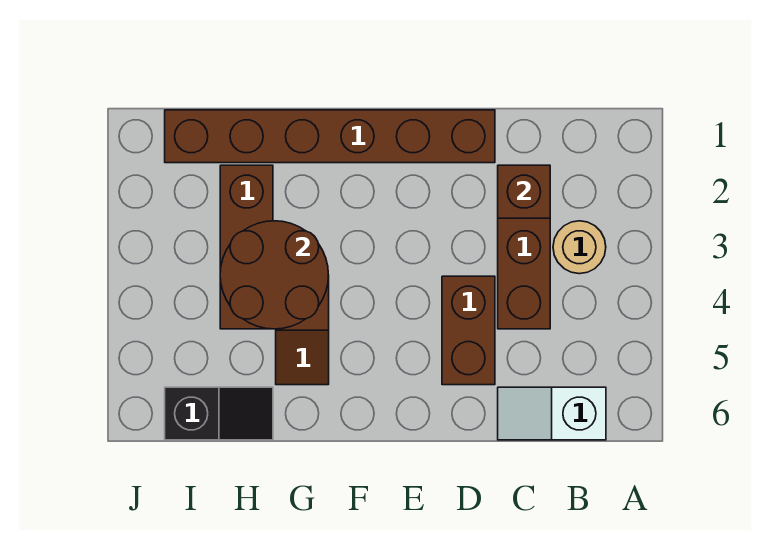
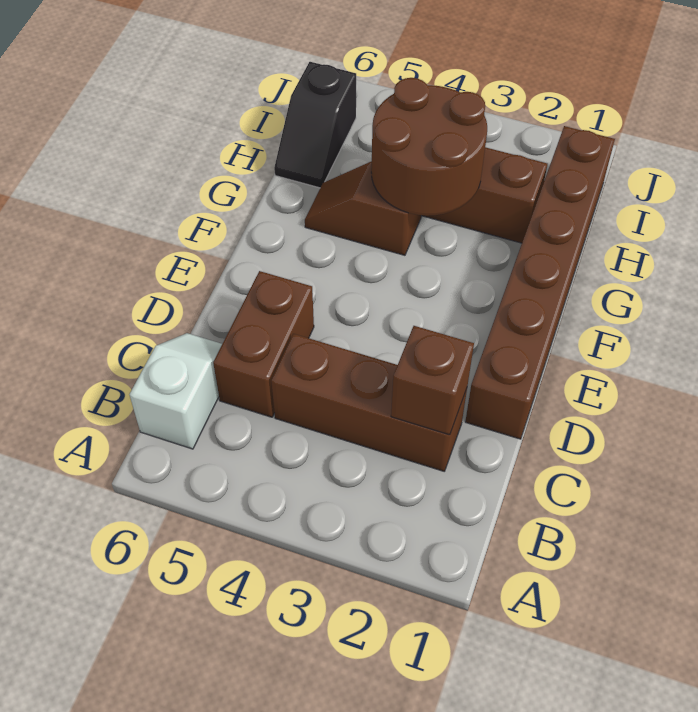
tan round brick B3 level 1 -> none
brown brick D4:D5 level 1 -> brown brick C5:D5 level 1

